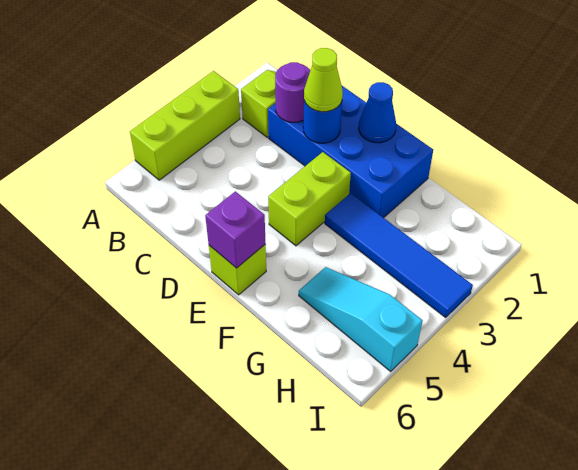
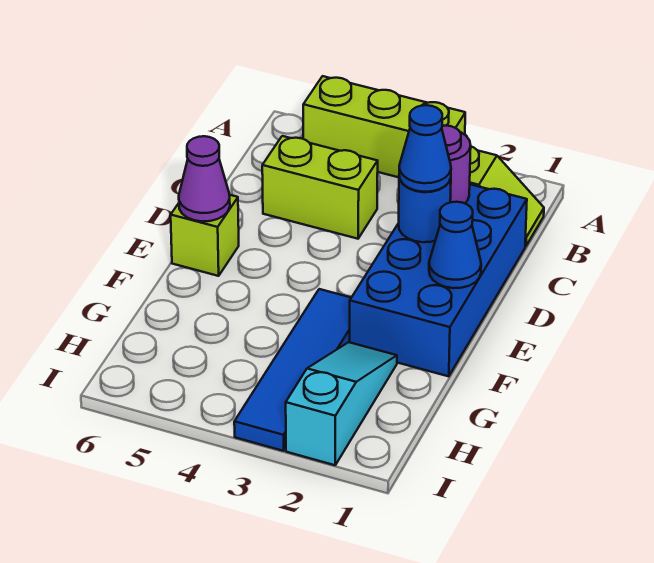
lime cone D2 level 3 -> blue cone D2 level 3
lime brick E3:E4 level 1 -> lime brick C4:C5 level 1
purple brick E6 level 2 -> purple cone E6 level 2
cyan slope G5:I5 level 1 top I -> cyan slope G2:I2 level 1 top I

